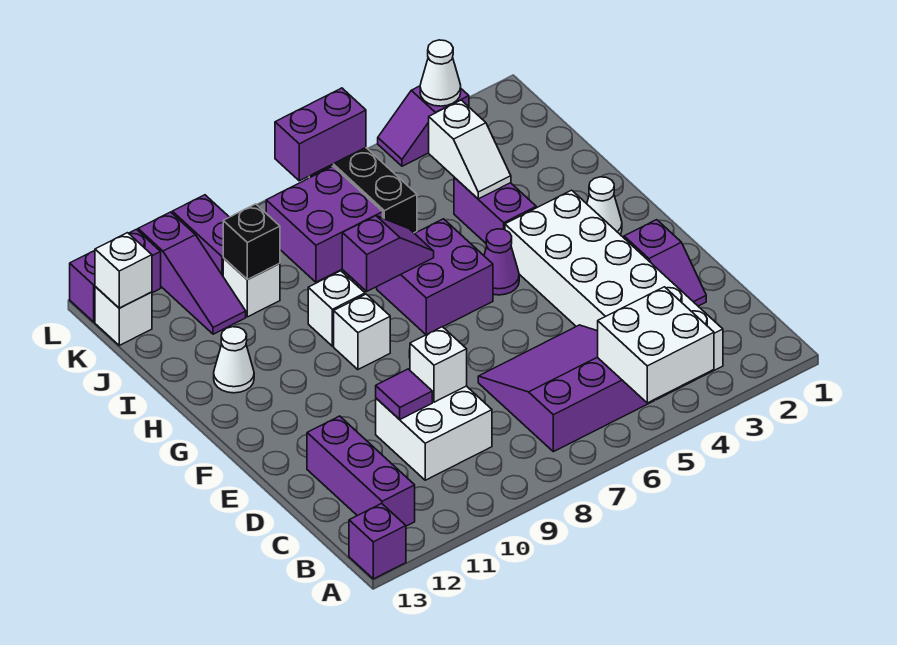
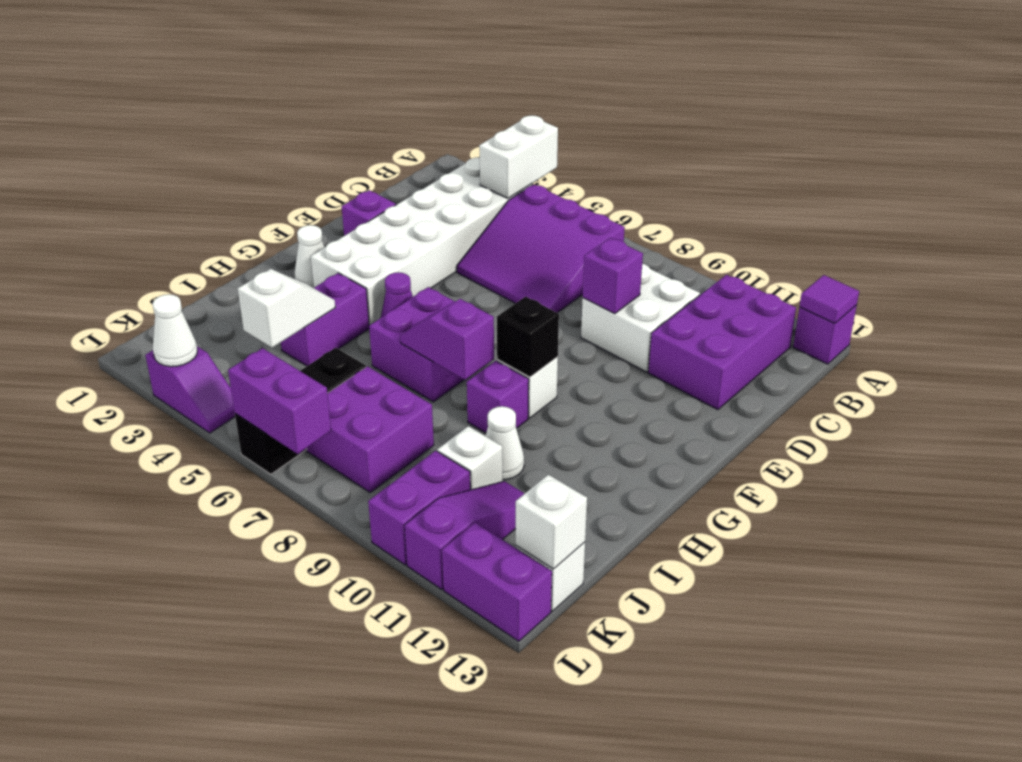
white brick A4:B5 level 2 -> white brick A4:B4 level 2
purple brick B12:D12 level 1 -> purple brick B11:D12 level 1
white brick D9 level 2 -> purple brick D9 level 2
purple tile D10 level 2 -> purple tile A13 level 2
white brick H9 level 1 -> purple brick H9 level 1
white cone H12 level 1 -> white cone I10 level 1
black brick J10 level 2 -> black brick G9 level 2

